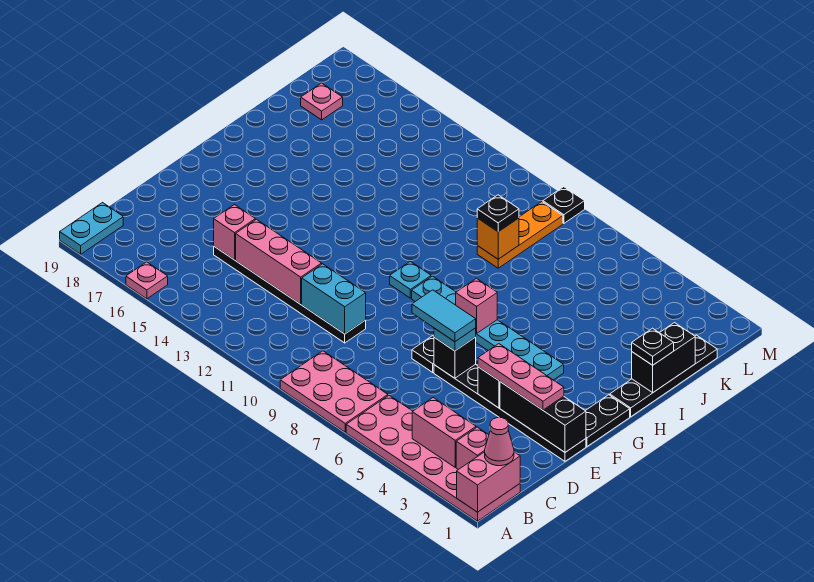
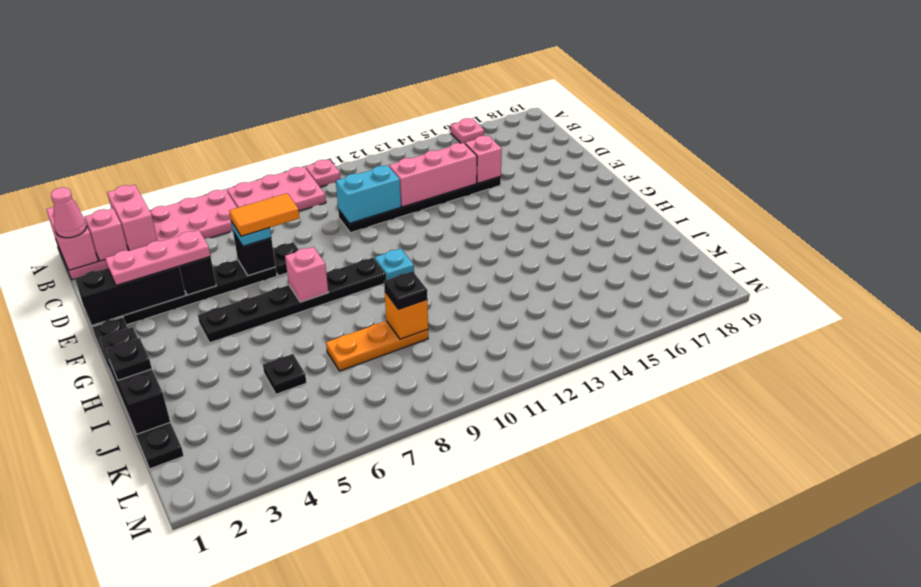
cyan plate A19:B19 level 1 -> none
pink brick B3:B4 level 2 -> pink brick A3:B3 level 2
cyan tile E6:E7 level 4 -> orange tile E6:E7 level 4
cyan plate G4:G9 level 1 -> black plate G4:G9 level 1
black brick I1:J1 level 2 -> black brick H1:J1 level 2
orange plate J9:L9 level 1 -> orange plate J7:J9 level 1
pink plate K18 level 1 -> pink plate A10 level 1
black plate M9 level 1 -> black plate J5 level 1

